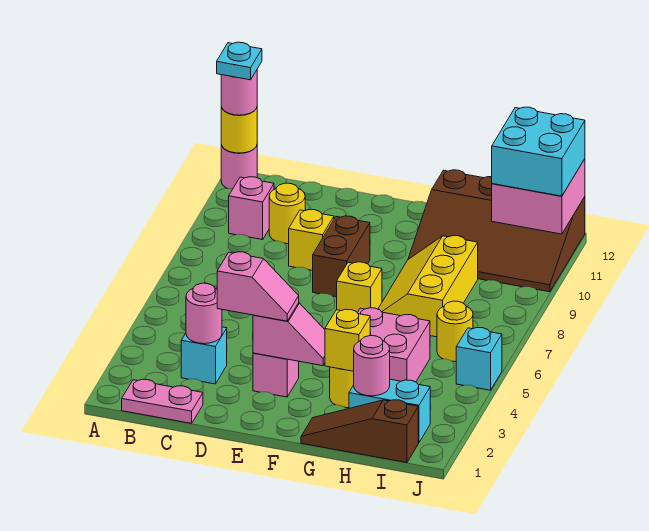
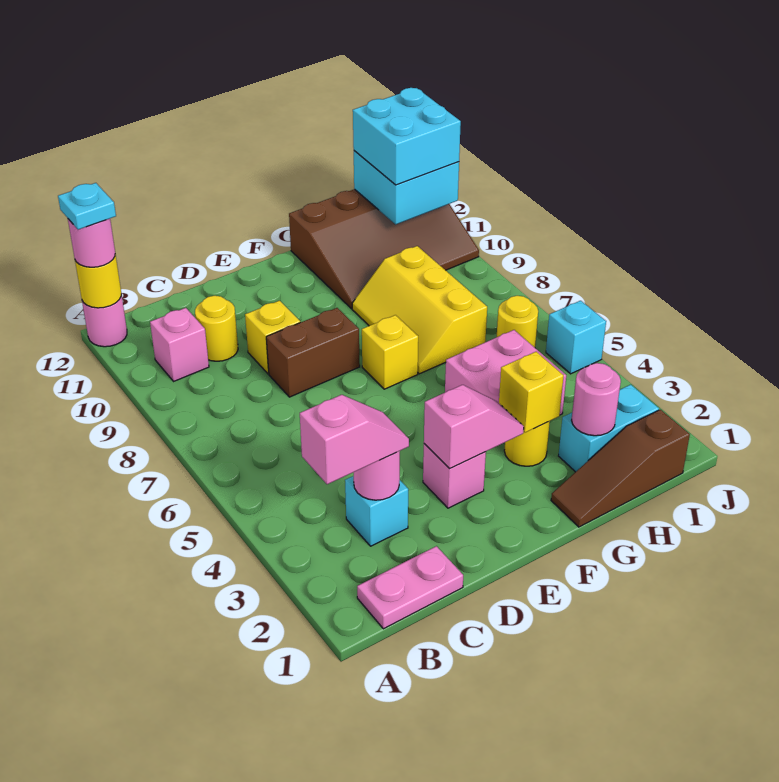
pink slope D3:E3 level 3 top D -> pink slope B3:C3 level 3 top B
brown brick E8:E9 level 1 -> brown brick D8:E8 level 1
pink brick I11:J12 level 2 -> cyan brick I11:J12 level 2

